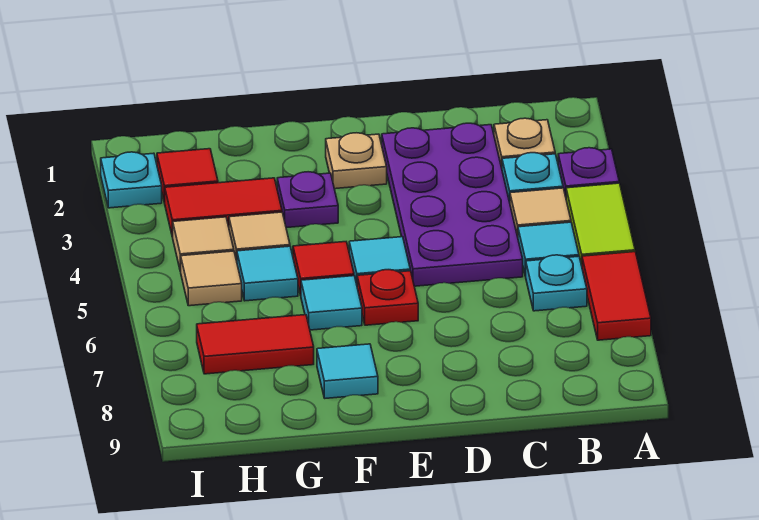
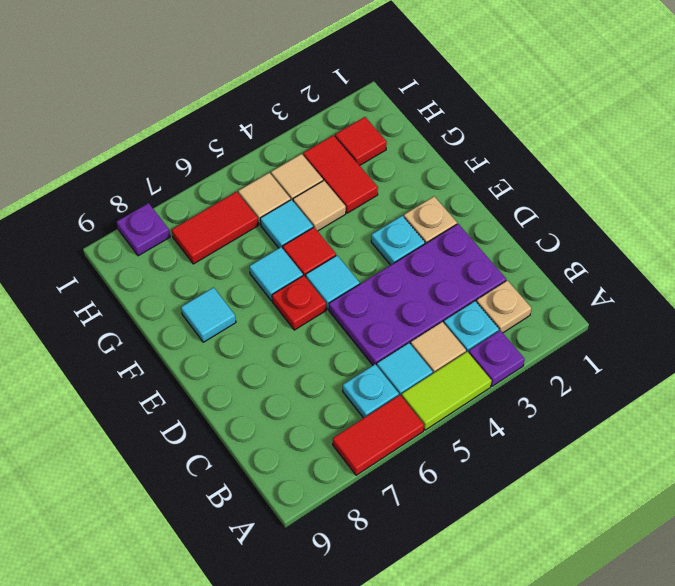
purple plate F3 level 1 -> purple plate I8 level 1
red tile G7:H7 level 1 -> red tile H6:H7 level 1
cyan plate I2 level 1 -> cyan plate E3 level 1

